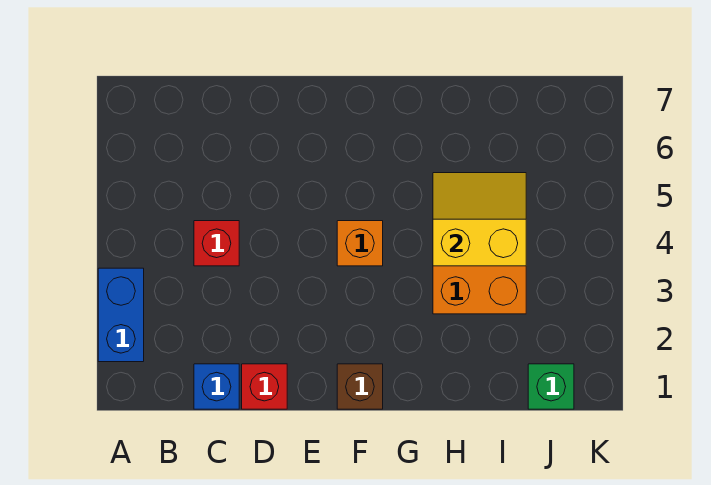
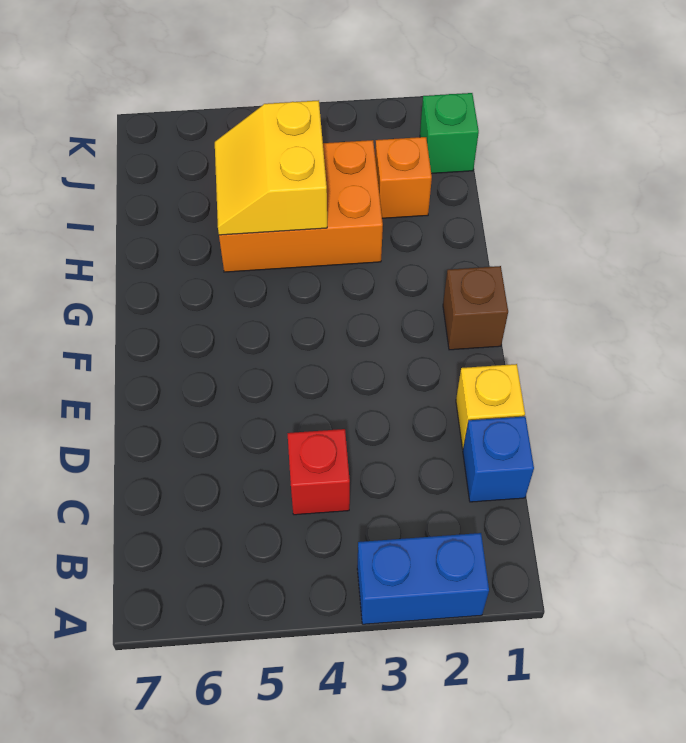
red brick D1 level 1 -> yellow brick D1 level 1
orange brick F4 level 1 -> orange brick I2 level 1

